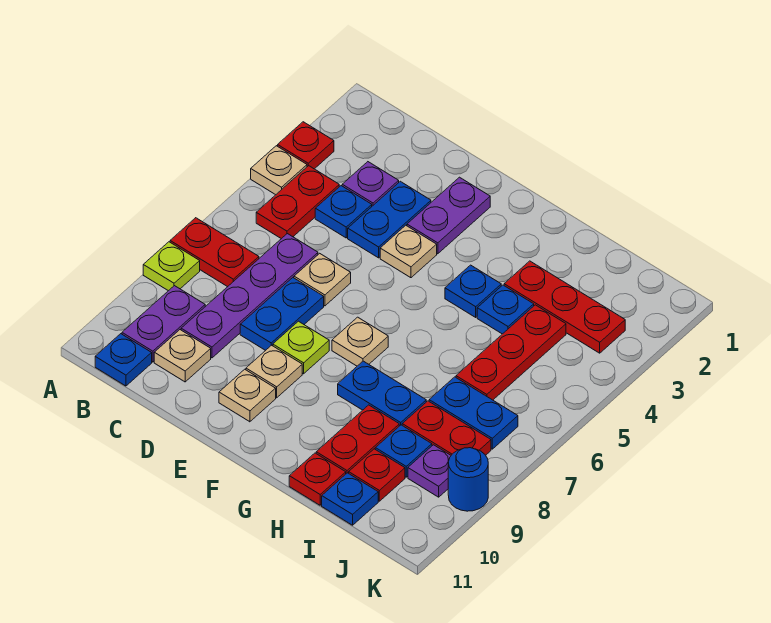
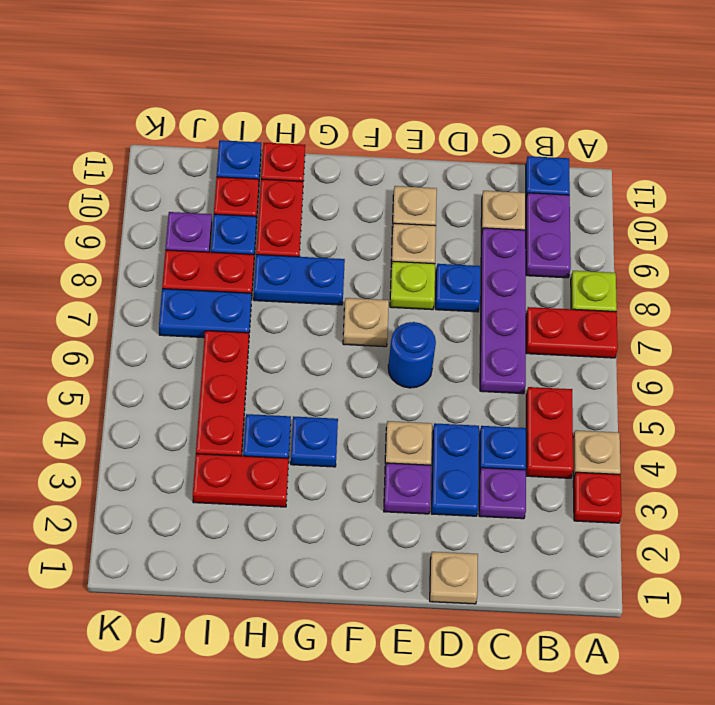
tan plate D6 level 1 -> tan plate D1 level 1
blue plate D7:D8 level 1 -> blue plate D8 level 1
purple plate E2:E3 level 1 -> purple plate E3 level 1
red plate H3:J3 level 1 -> red plate H3:I3 level 1
blue round brick K9 level 1 -> blue round brick E6 level 1

